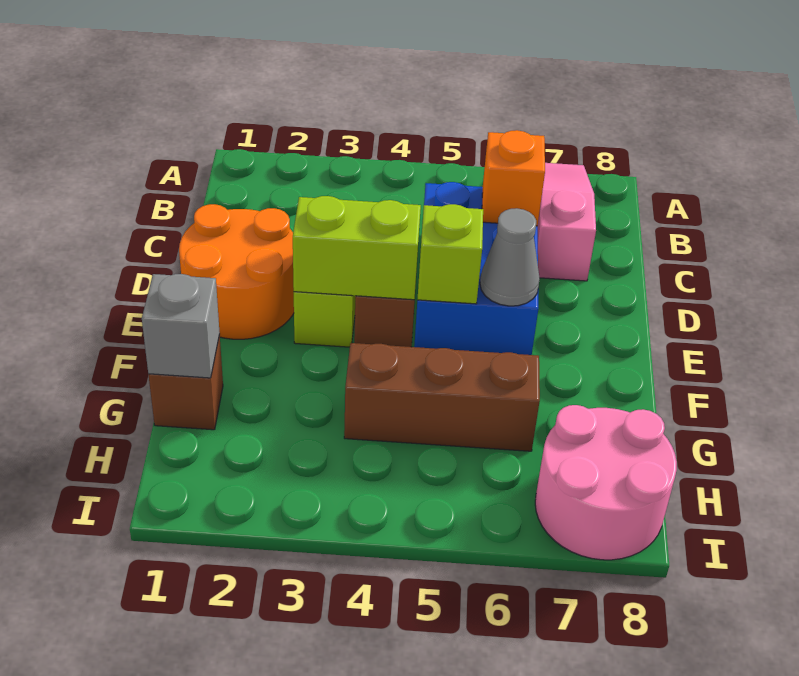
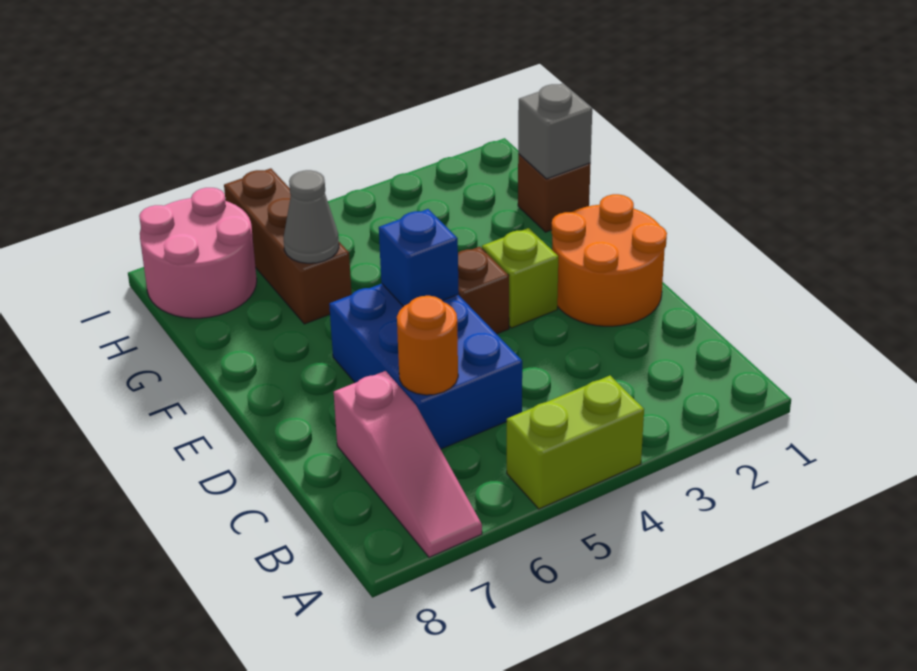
orange brick C6 level 2 -> orange round brick C6 level 2
lime brick E3:E4 level 2 -> lime brick A4:A5 level 1
lime brick E5 level 2 -> blue brick E5 level 2
grey cone E6 level 2 -> grey cone G6 level 2
brown brick G4:G6 level 1 -> brown brick G6:I6 level 1

